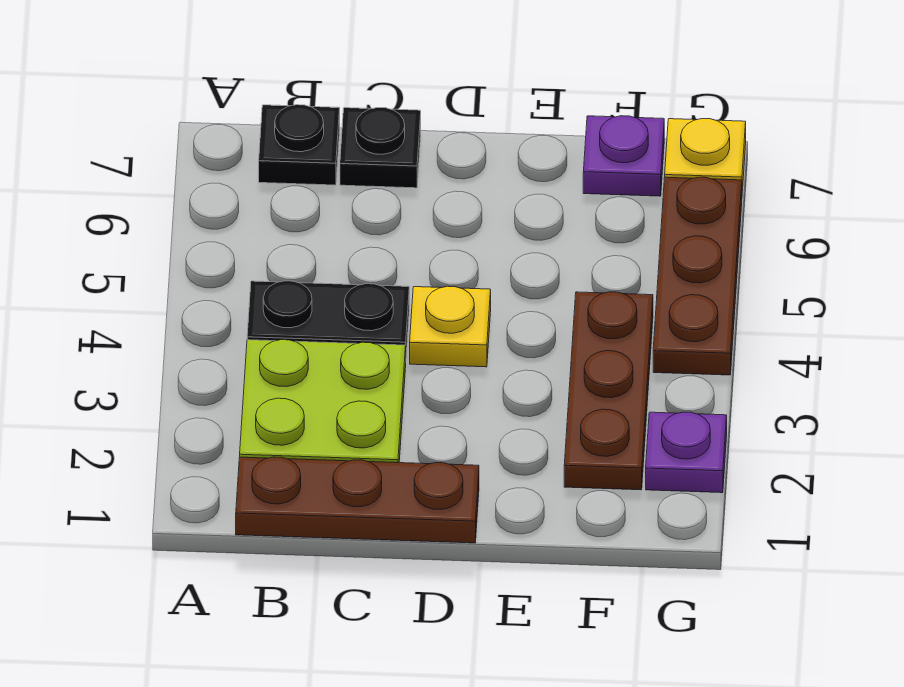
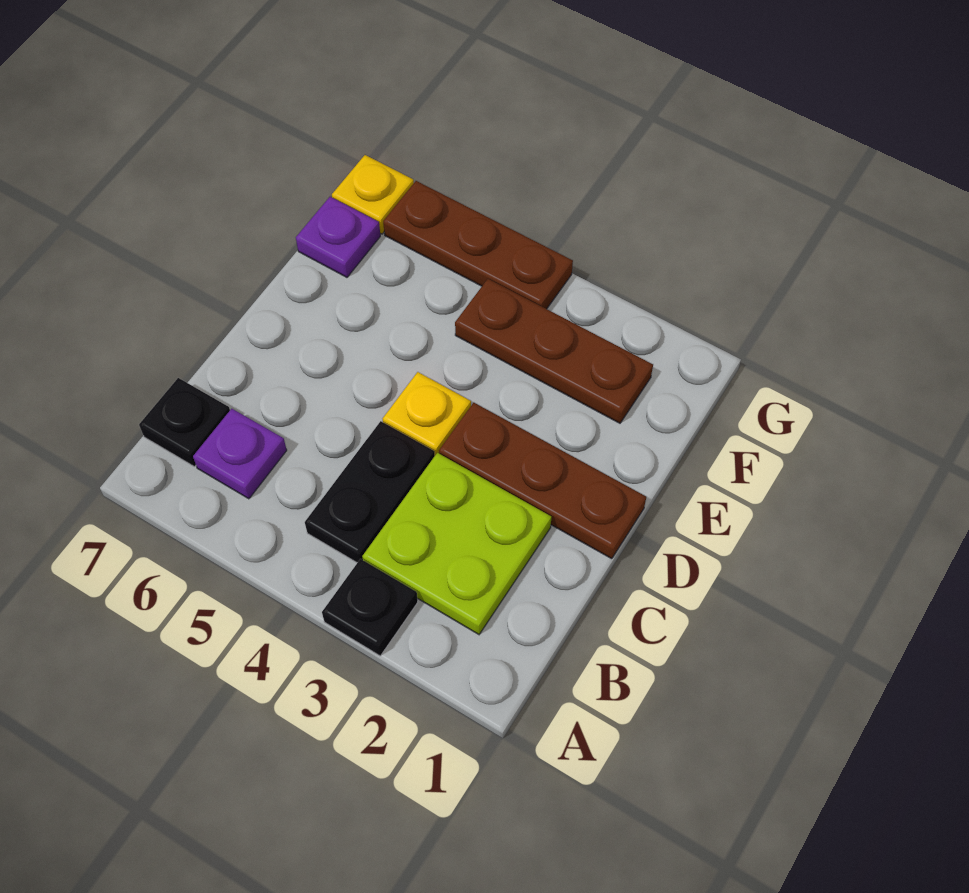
brown plate B1:D1 level 1 -> brown plate D1:D3 level 1
black plate C7 level 1 -> black plate A3 level 1
purple plate G2 level 1 -> purple plate B6 level 1

